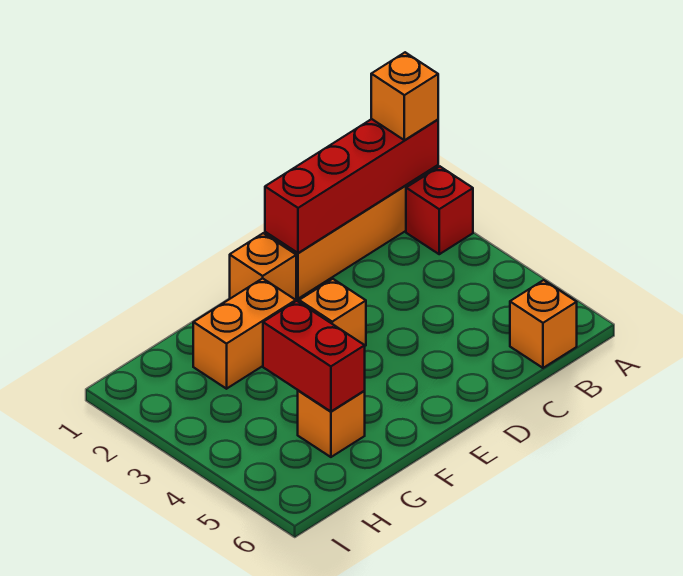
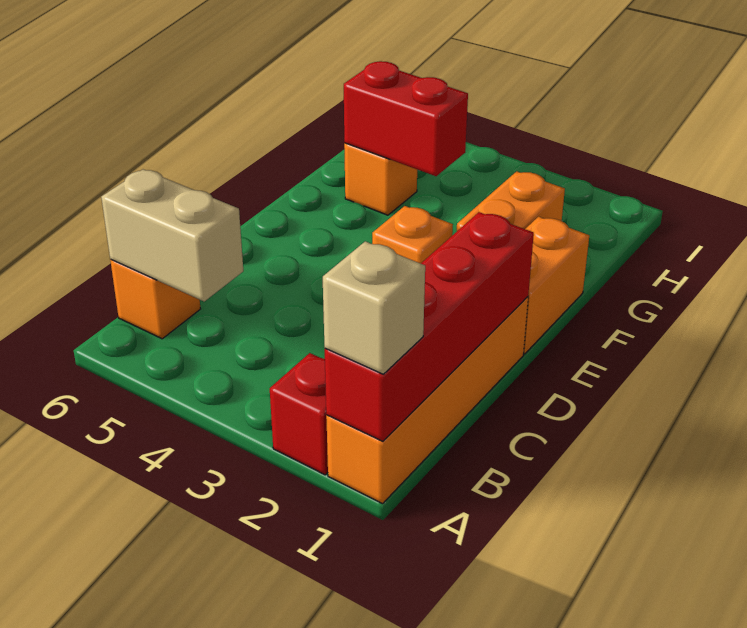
orange brick A1 level 3 -> tan brick A1 level 3
none -> tan brick B5:B6 level 2
orange brick E1 level 1 -> orange brick E1:F1 level 1

